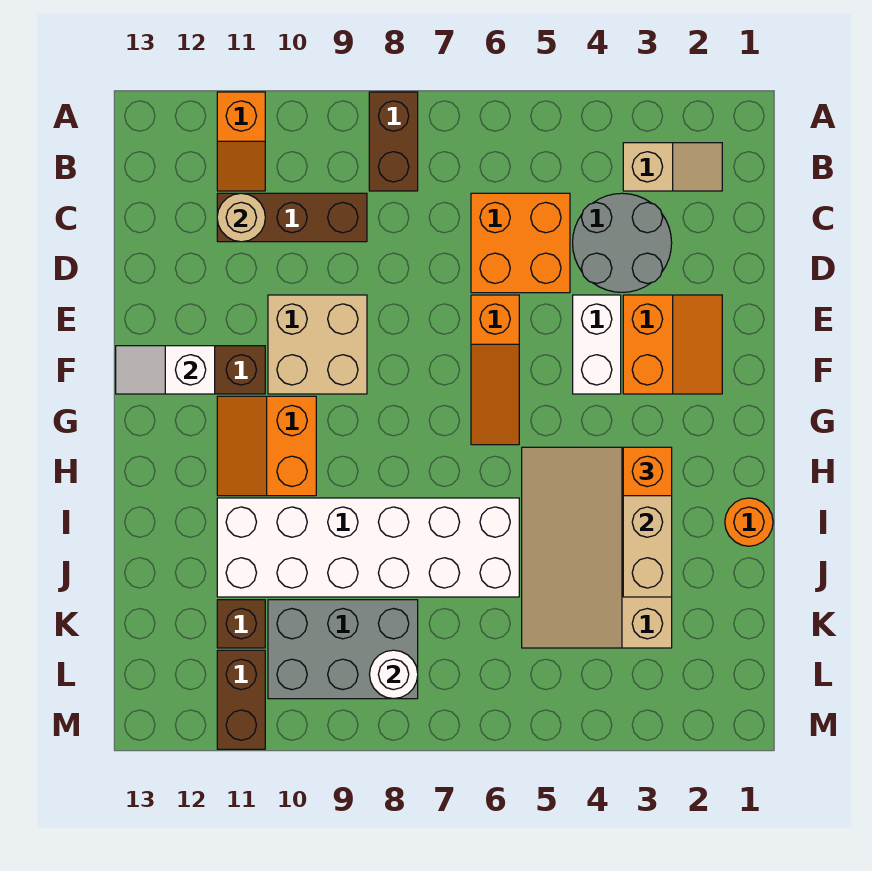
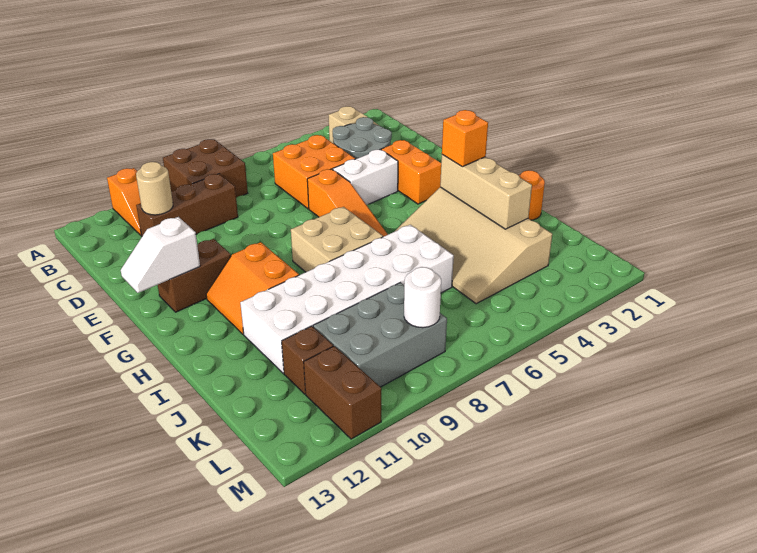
brown brick A8:B8 level 1 -> brown brick A8:B9 level 1
white brick E4:F4 level 1 -> white brick E4:E5 level 1
tan brick E9:F10 level 1 -> tan brick G7:H8 level 1

